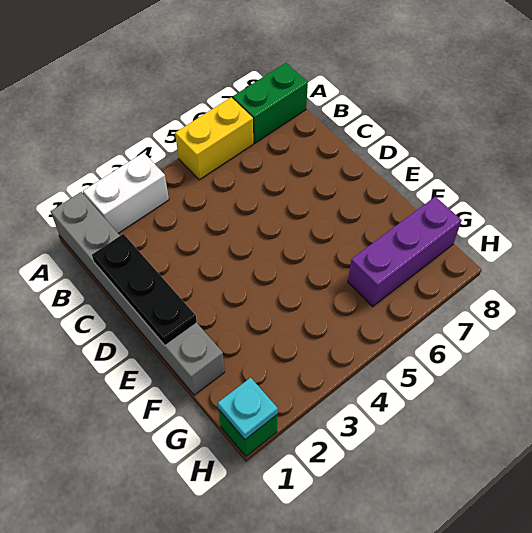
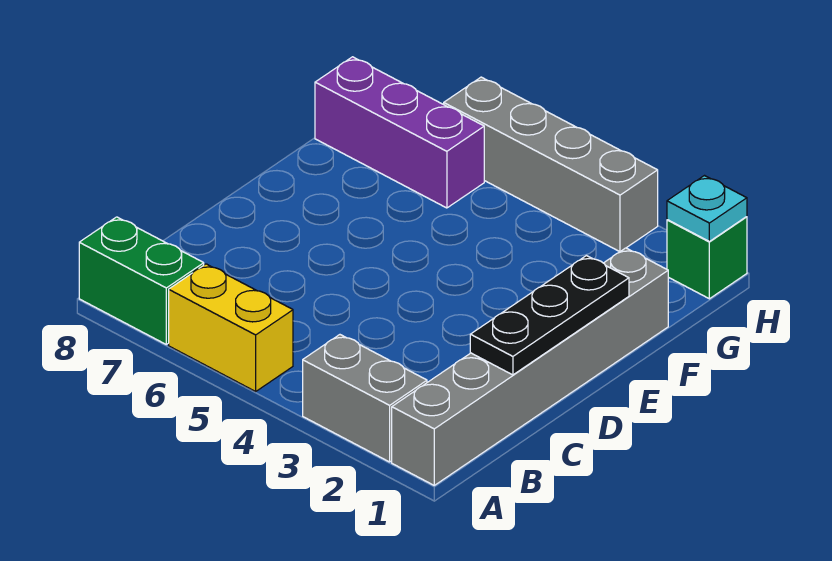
white brick A2:A3 level 1 -> grey brick A2:A3 level 1
none -> grey brick H3:H6 level 1

